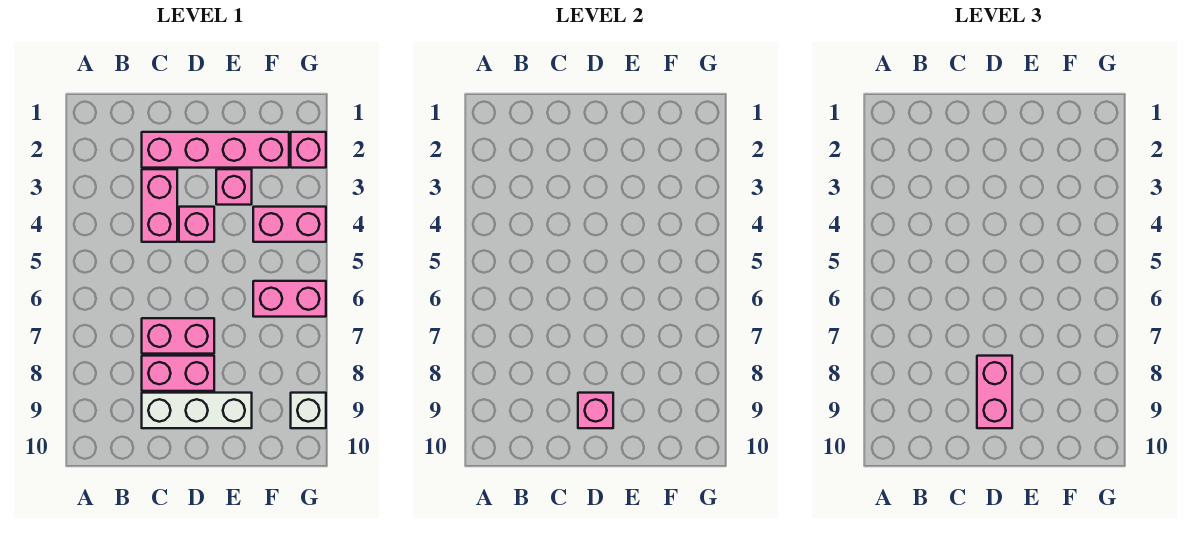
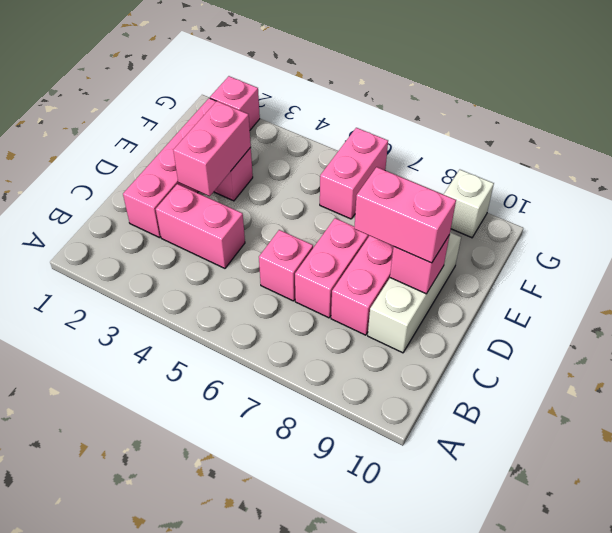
pink brick D4 level 1 -> pink brick C6 level 1
pink brick F4:G4 level 1 -> pink brick D3:E3 level 2

